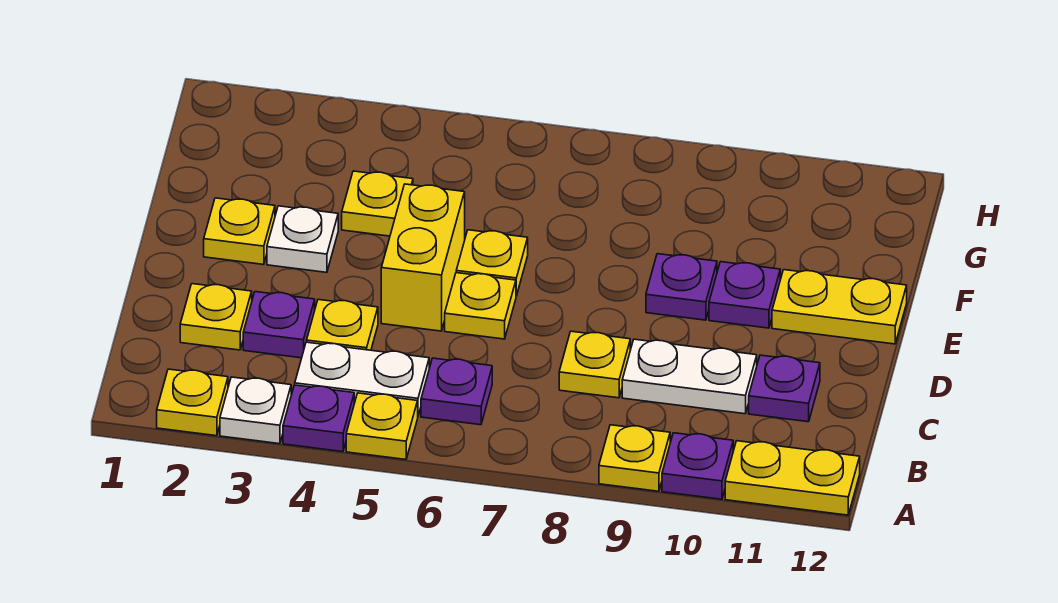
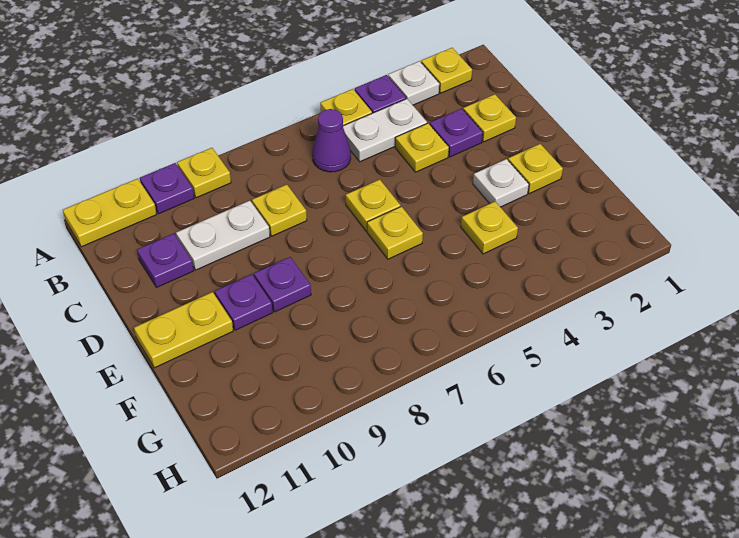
purple plate B6 level 1 -> purple cone B6 level 1
yellow brick D5:E5 level 1 -> none

